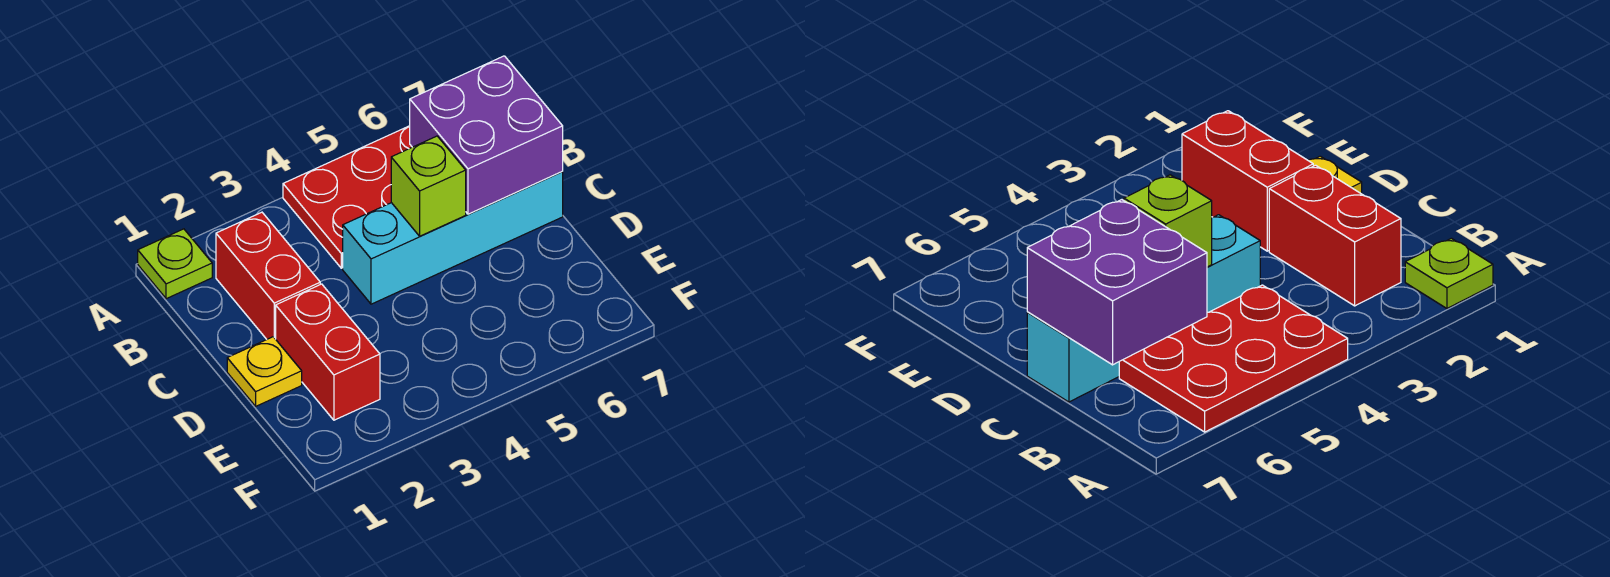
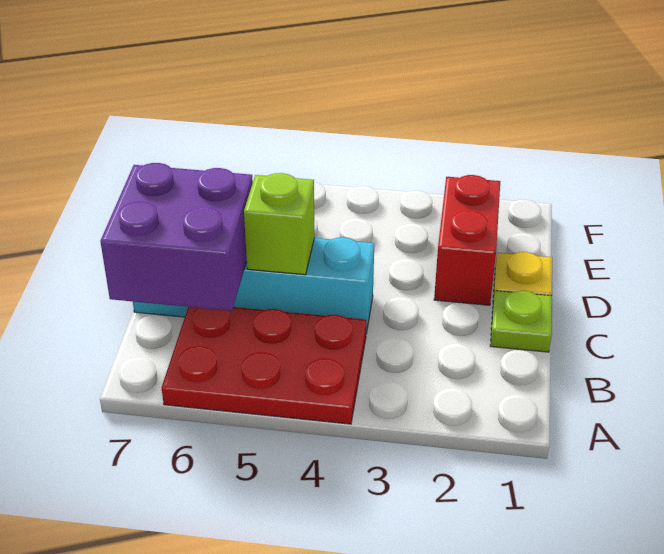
lime plate A1 level 1 -> lime plate C1 level 1
red brick B2:C2 level 1 -> none

